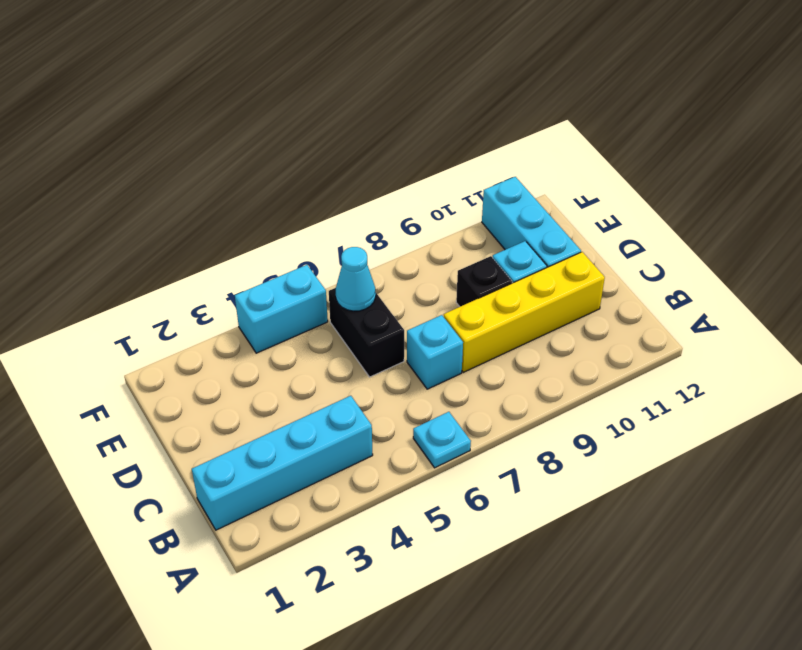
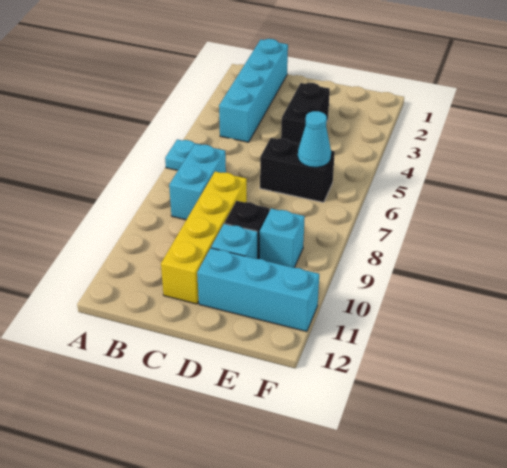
cyan brick C7 level 1 -> cyan brick E9 level 1
none -> black brick D3:D4 level 1
cyan brick F4:F5 level 1 -> cyan brick B7:B8 level 1

